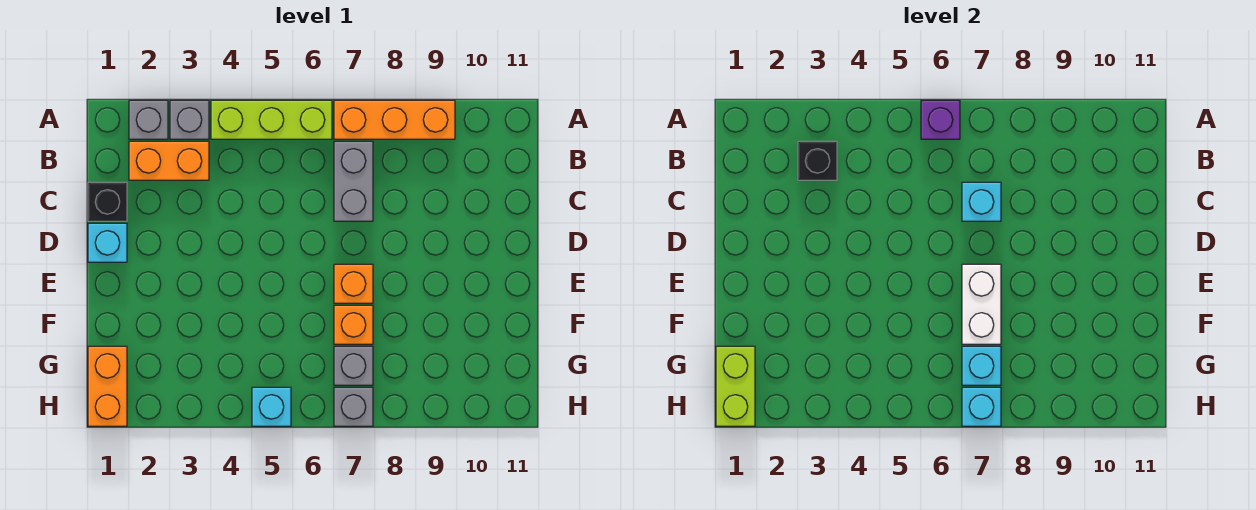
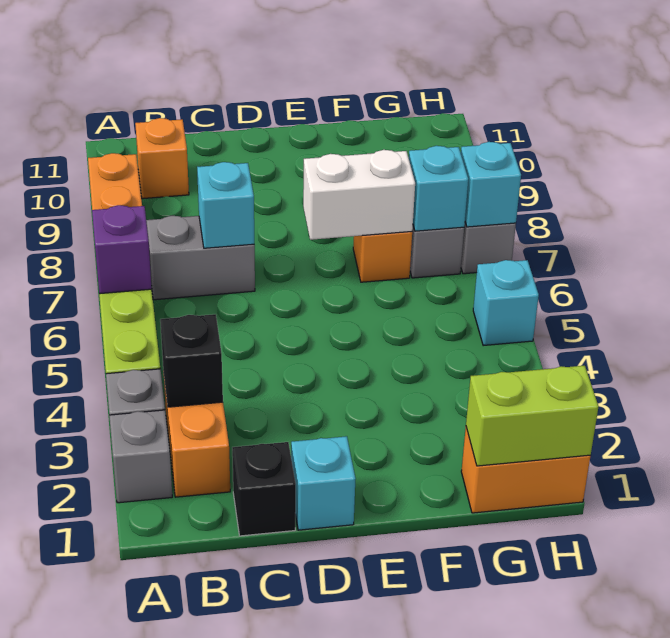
orange brick E7 level 1 -> orange brick B10 level 1

